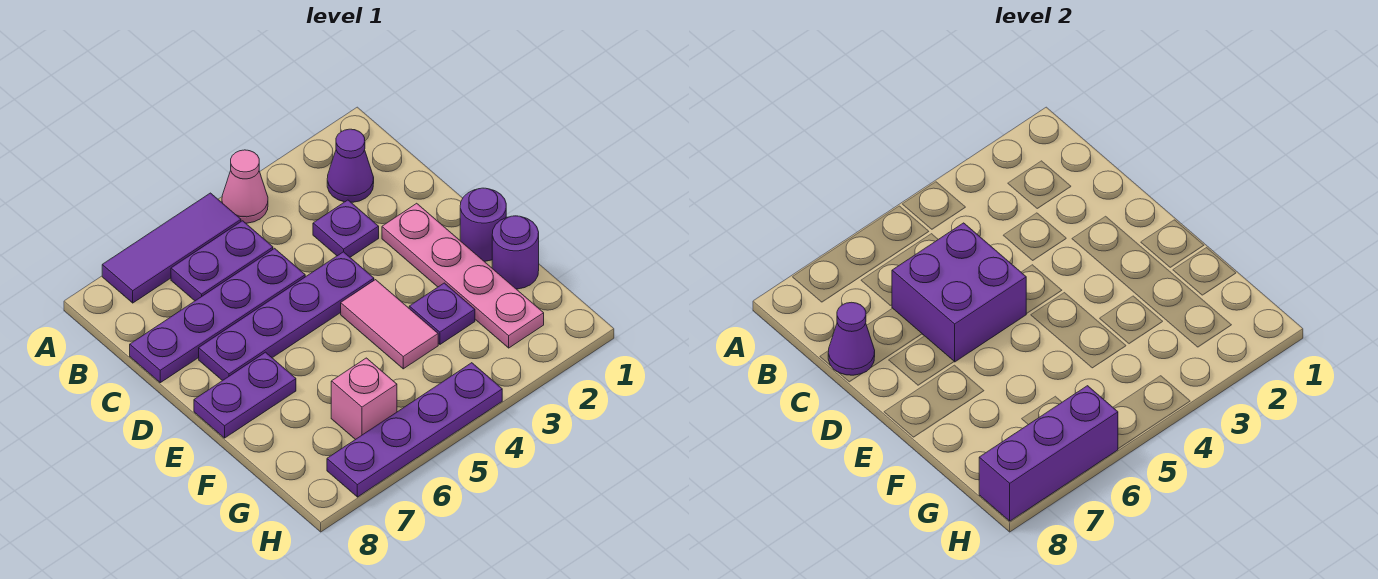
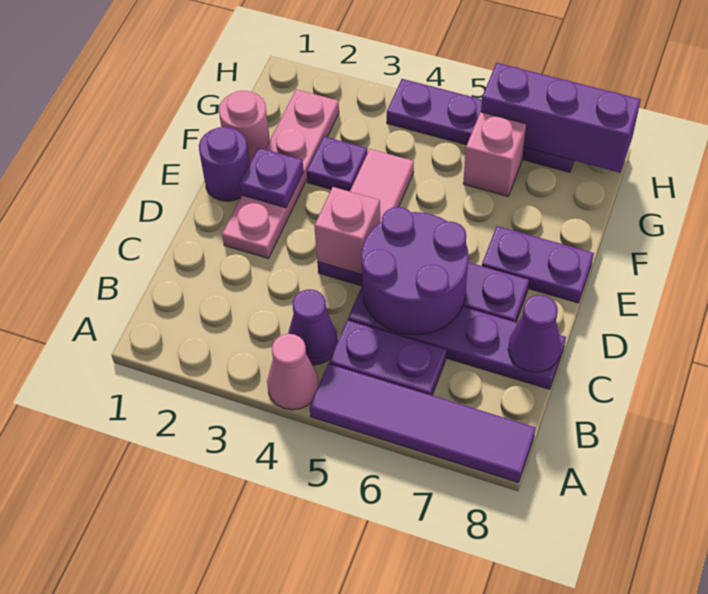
purple tile A5:A7 level 1 -> purple tile A5:A8 level 1
purple cone B2 level 1 -> purple cone B4 level 1
purple plate C3 level 1 -> purple plate E2 level 2
purple brick C5:D6 level 2 -> purple round brick C5:D6 level 2
none -> pink brick D4 level 2
purple round brick F1 level 1 -> pink round brick F1 level 1

